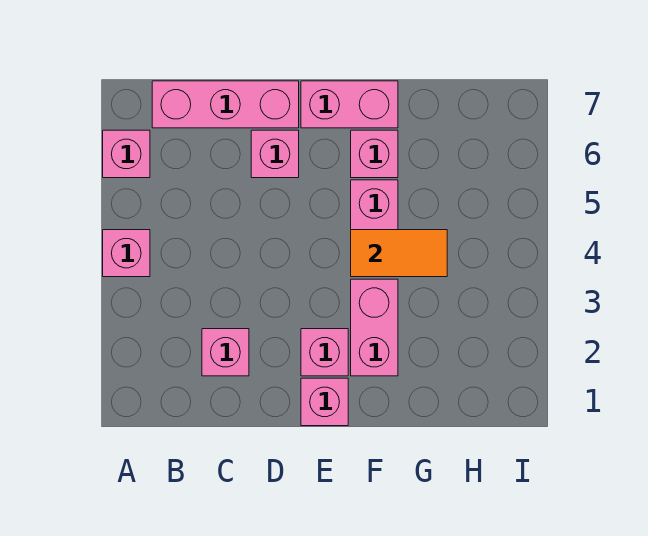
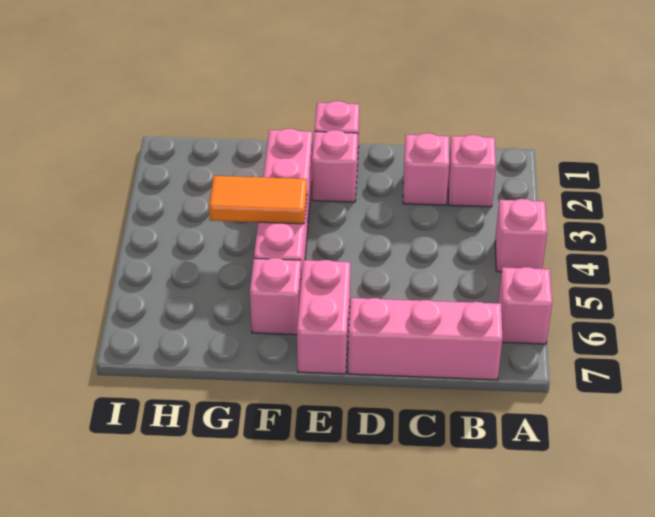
pink brick D6 level 1 -> pink brick B2 level 1
pink brick E7:F7 level 1 -> pink brick E6:E7 level 1

